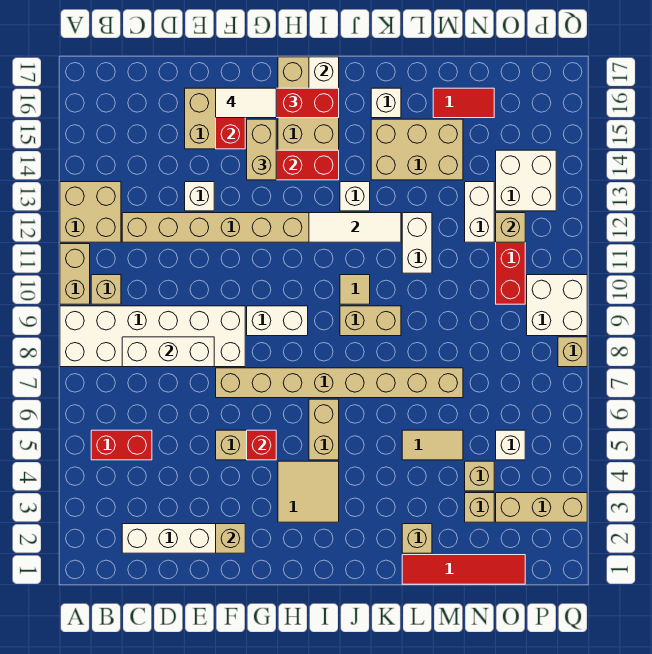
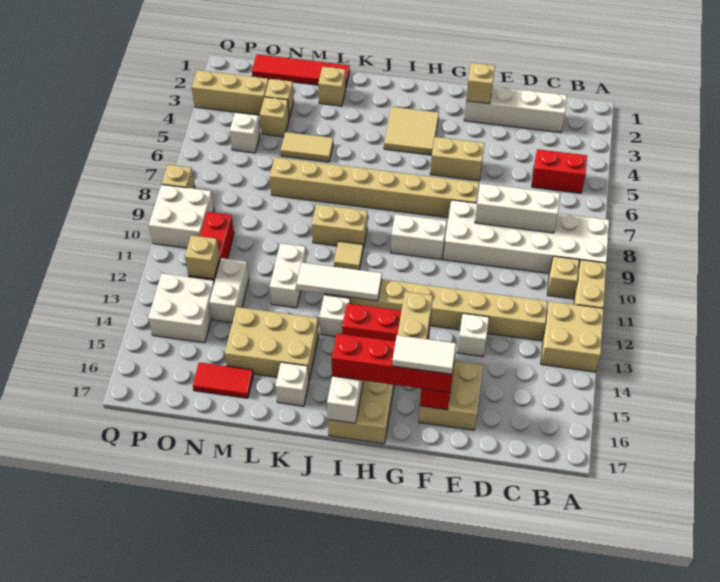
red brick G5 level 2 -> none
tan brick I5:I6 level 1 -> none

